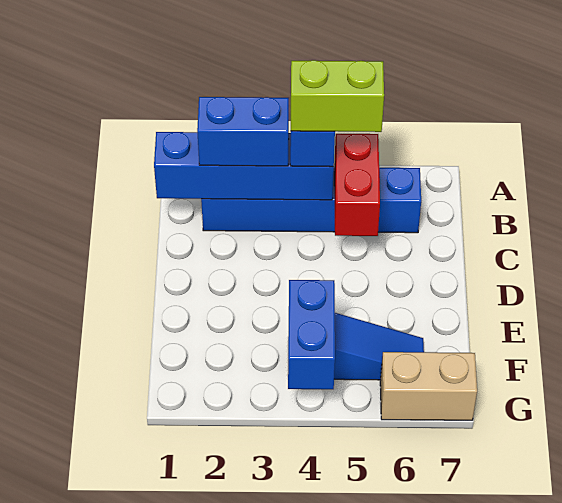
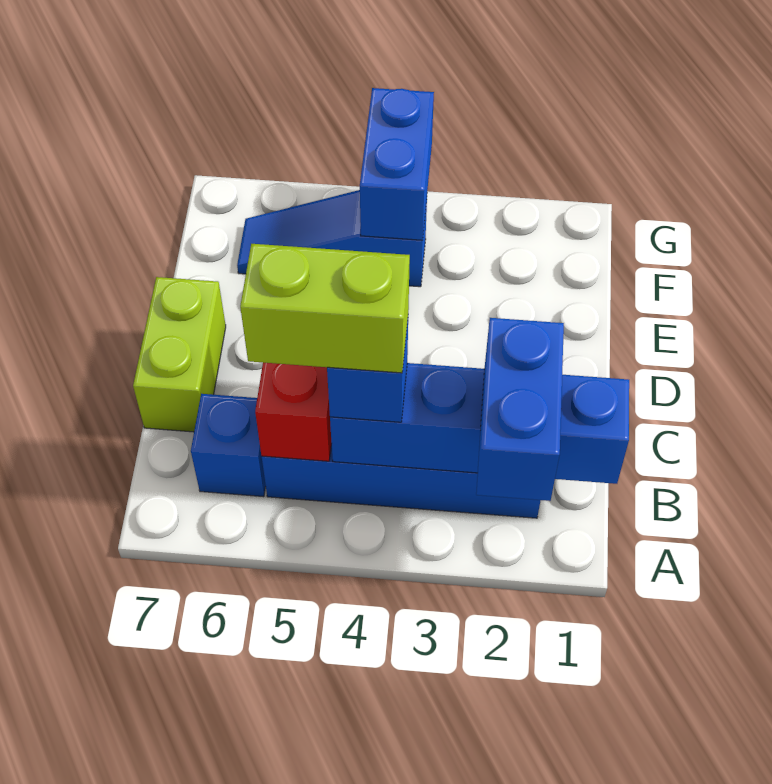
blue brick B2:B3 level 3 -> blue brick A2:B2 level 3
none -> lime brick C7:D7 level 1
tan brick G6:G7 level 1 -> none

